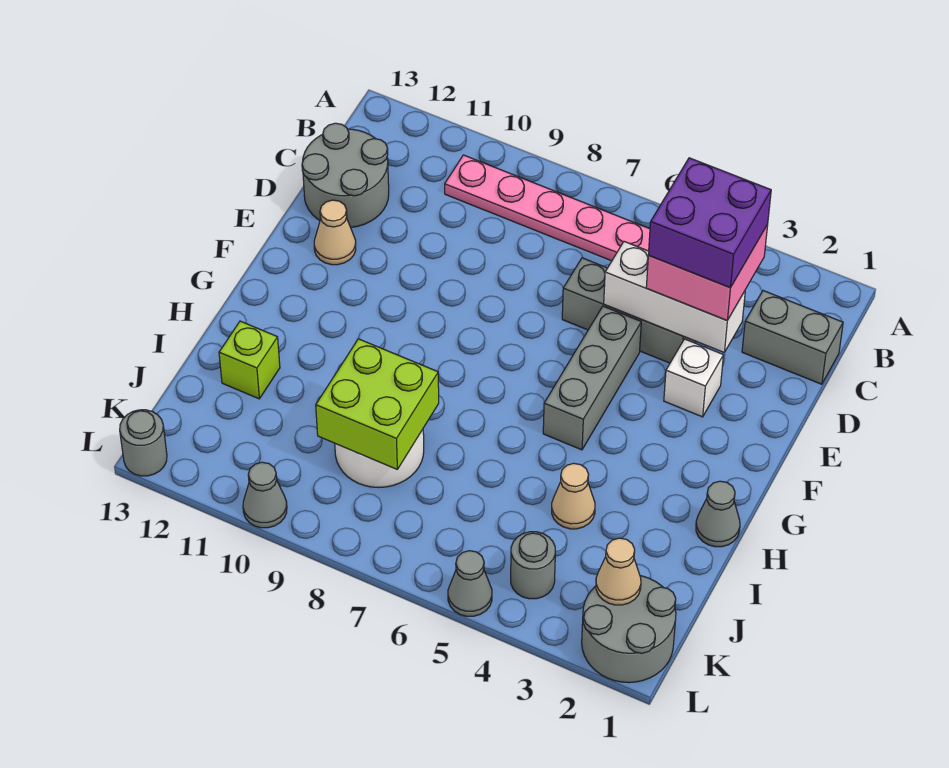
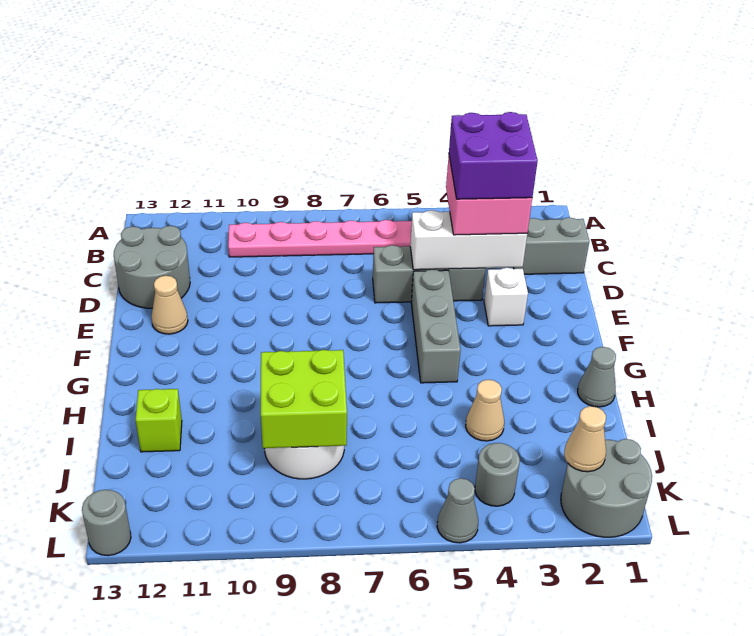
grey cone L10 level 1 -> none

